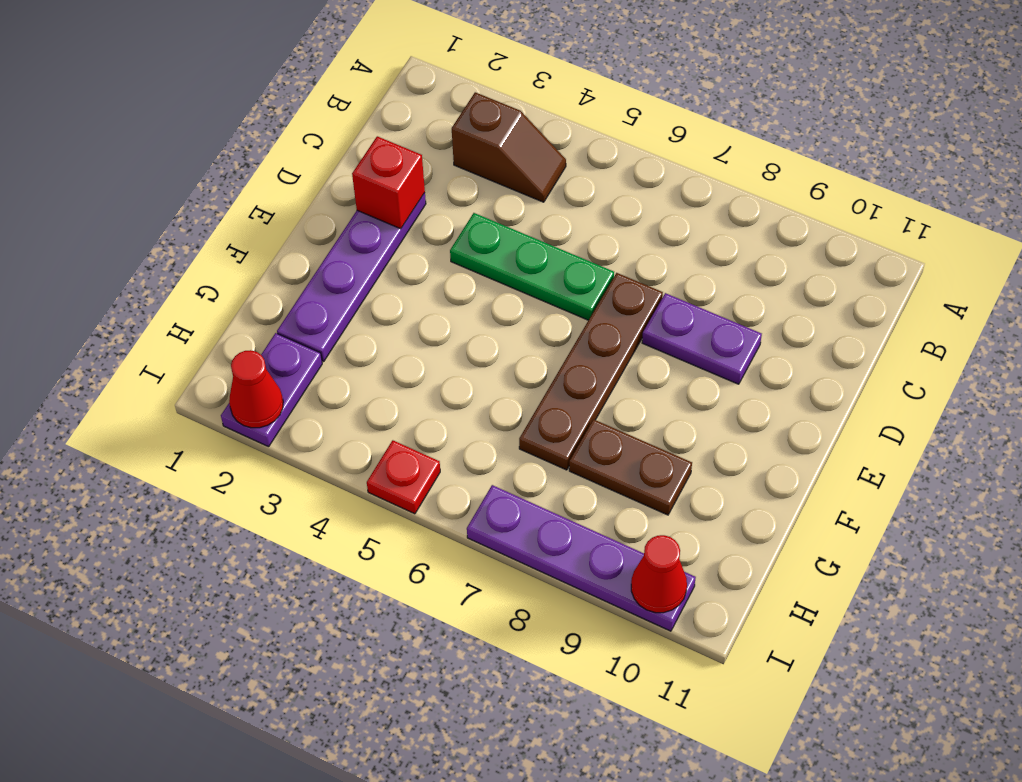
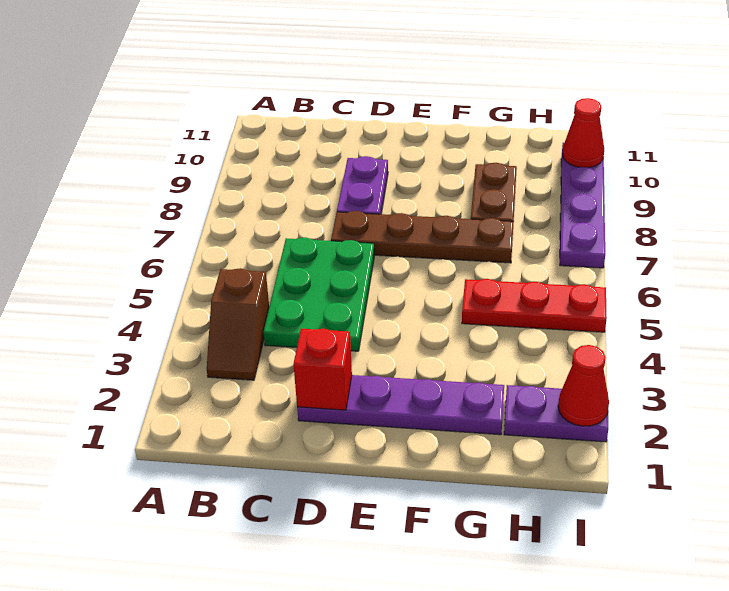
brown slope B3:B4 level 1 top 3 -> brown slope B3:B4 level 1 top 4
green plate D4:D6 level 1 -> green plate C4:D6 level 1
red plate I5 level 1 -> red plate G5:I5 level 1

